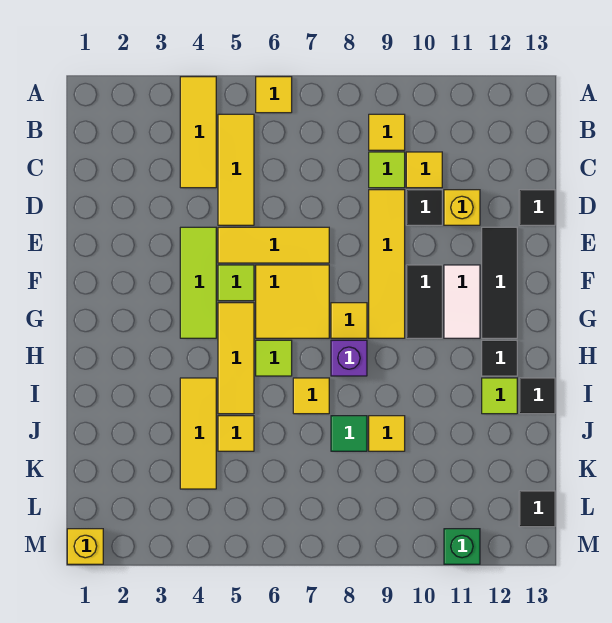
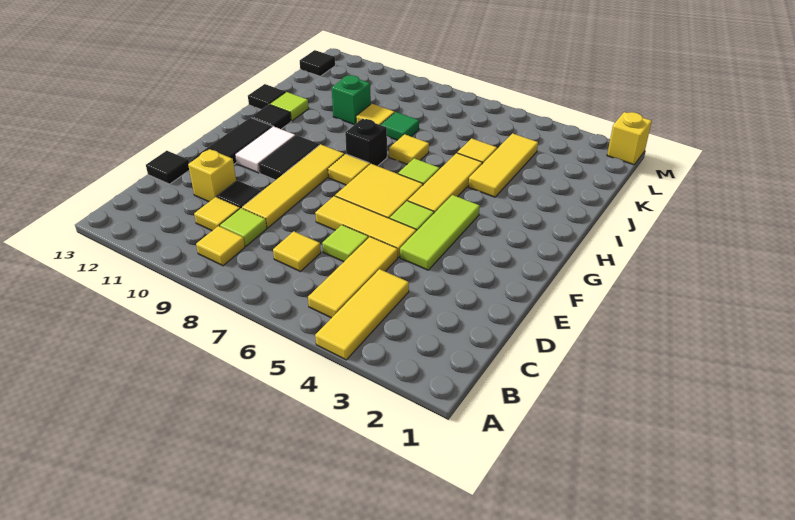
yellow tile A6 level 1 -> yellow tile C7 level 1
none -> lime tile D6 level 1
purple brick H8 level 1 -> black brick H8 level 1
green brick M11 level 1 -> green brick J10 level 1

